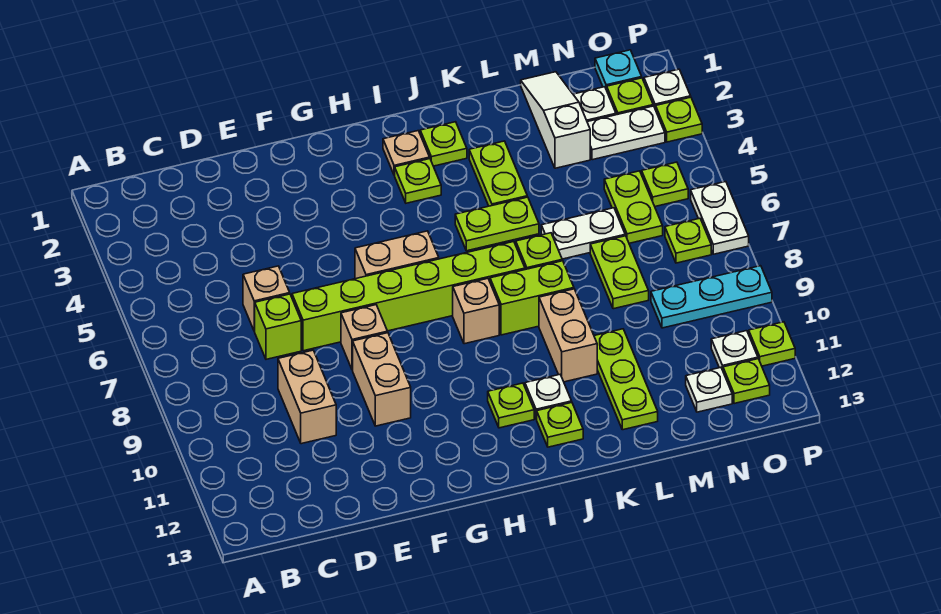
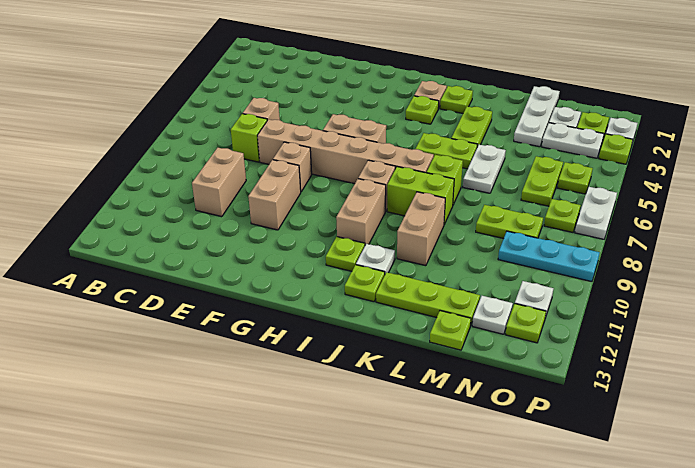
lime brick E7:J7 level 1 -> tan brick E7:J7 level 1
none -> tan brick I9:I10 level 1
white plate L6:M6 level 1 -> white plate L5:L6 level 1
lime plate L10:L12 level 1 -> lime plate K12:M12 level 1
white slope M1:M3 level 1 top 3 -> white plate M1:M3 level 1
lime plate M7:M8 level 1 -> lime plate M8:N8 level 1
cyan plate O1 level 1 -> none
lime plate P11 level 1 -> lime plate M13 level 1

